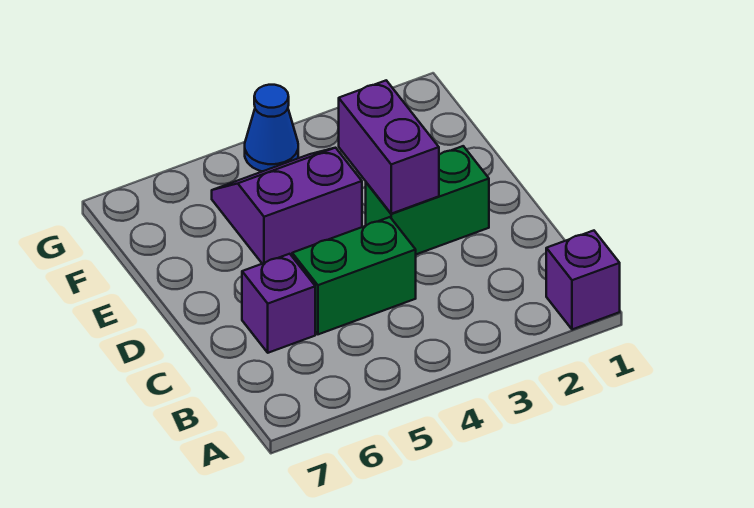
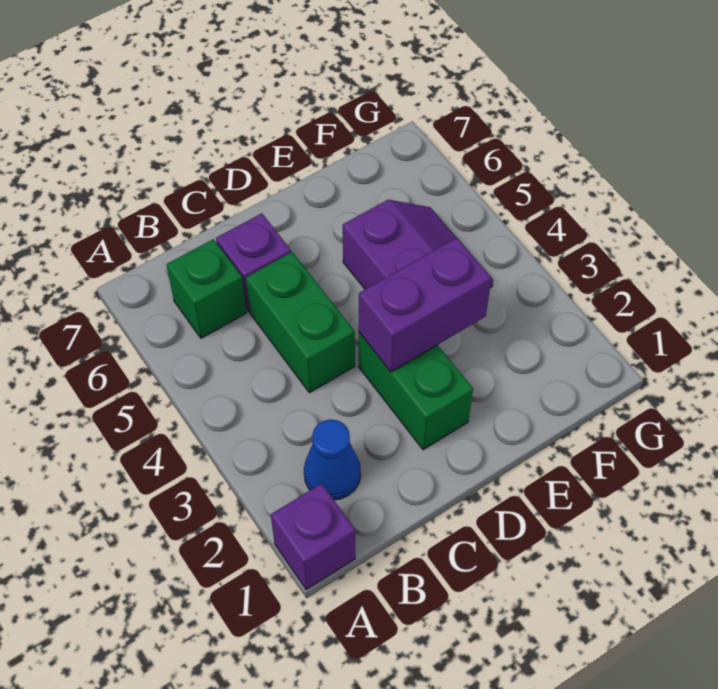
none -> green brick B6 level 1
blue cone G4 level 1 -> blue cone B2 level 1

